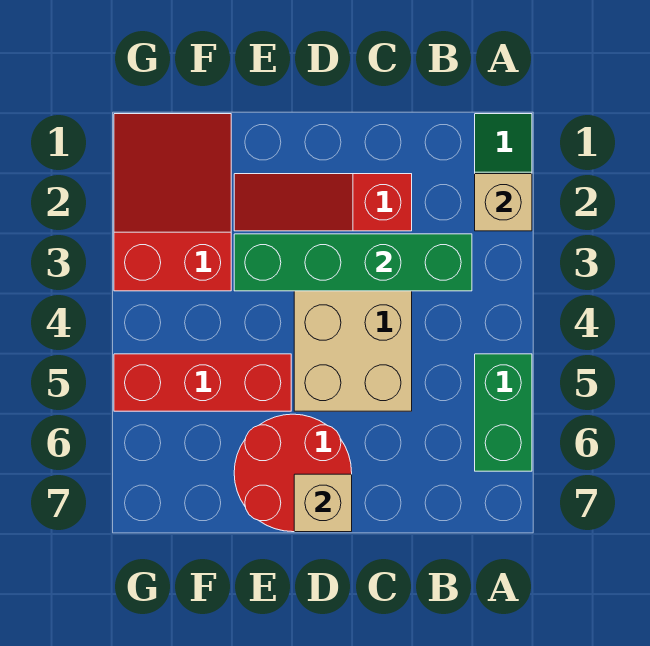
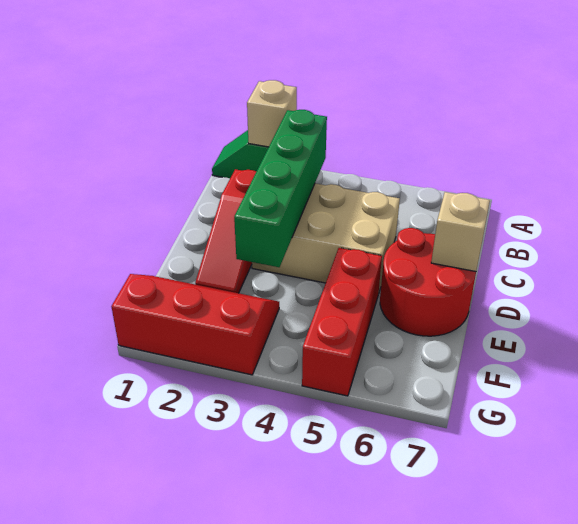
green brick A5:A6 level 1 -> none
red slope F1:G3 level 1 top 3 -> red slope F1:G3 level 1 top G

